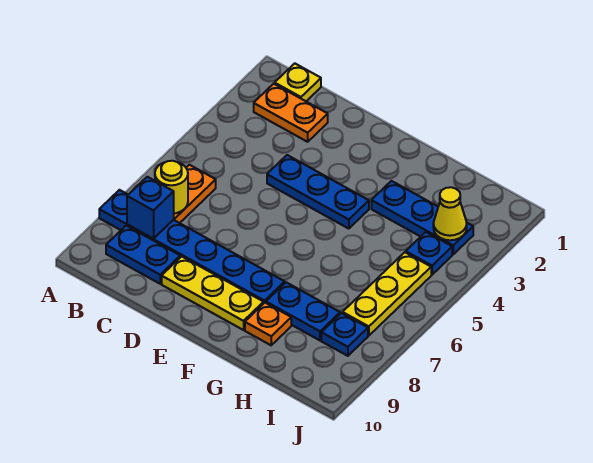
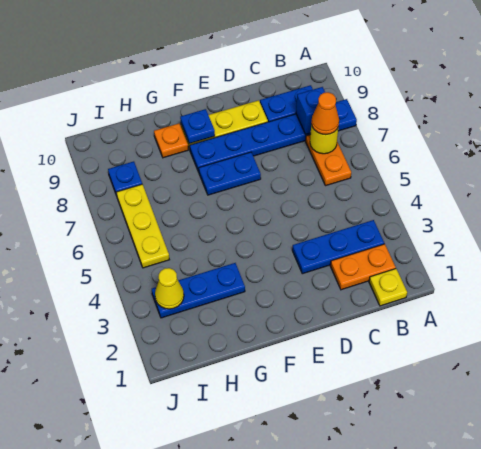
none -> orange cone B7 level 3
blue plate D4:F4 level 1 -> blue plate B3:D3 level 1
blue plate G8:H8 level 1 -> blue plate E7:F7 level 1
blue plate I4 level 1 -> blue plate F9 level 2

